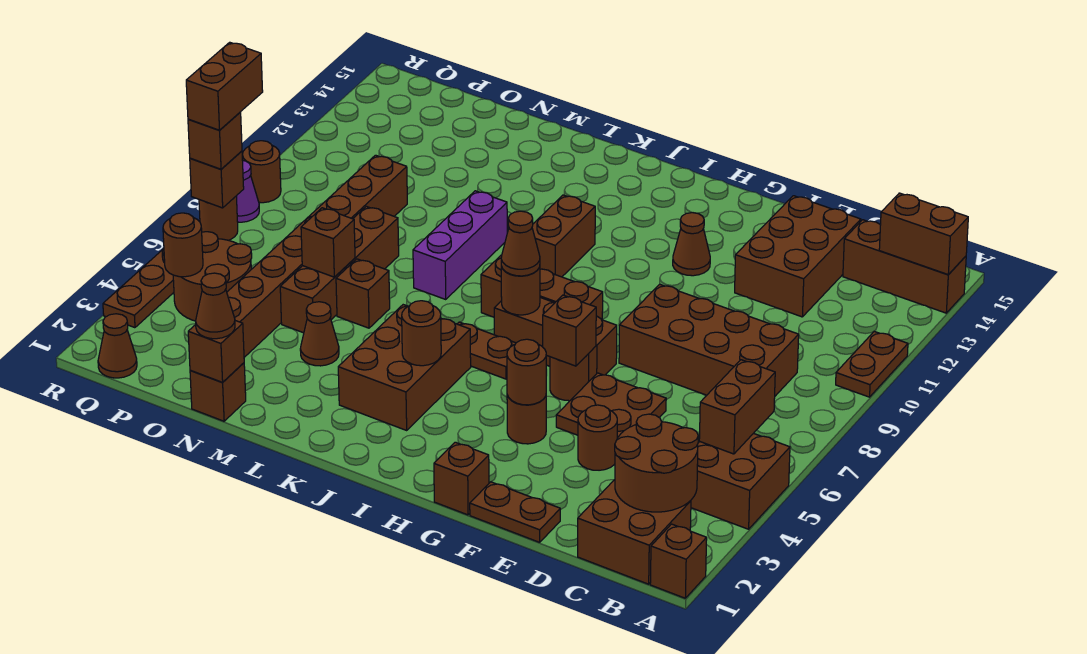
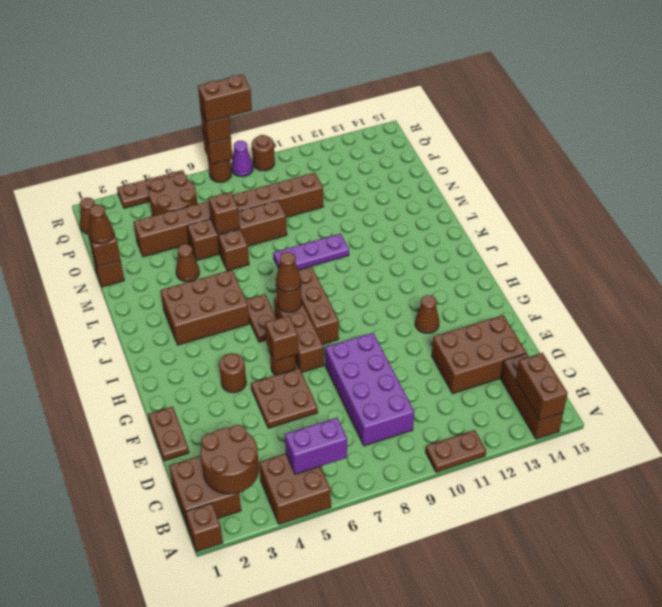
brown brick B5:B6 level 2 -> purple brick B5:B6 level 2
brown brick C8:F9 level 1 -> purple brick C8:F9 level 1
brown round brick E4 level 1 -> none
brown brick G1 level 1 -> none
brown round brick G4 level 2 -> none
brown round brick J4 level 2 -> none
brown brick J10:J11 level 1 -> none
purple brick L8:L10 level 1 -> purple plate L8:L10 level 1
brown round brick Q4 level 2 -> none

